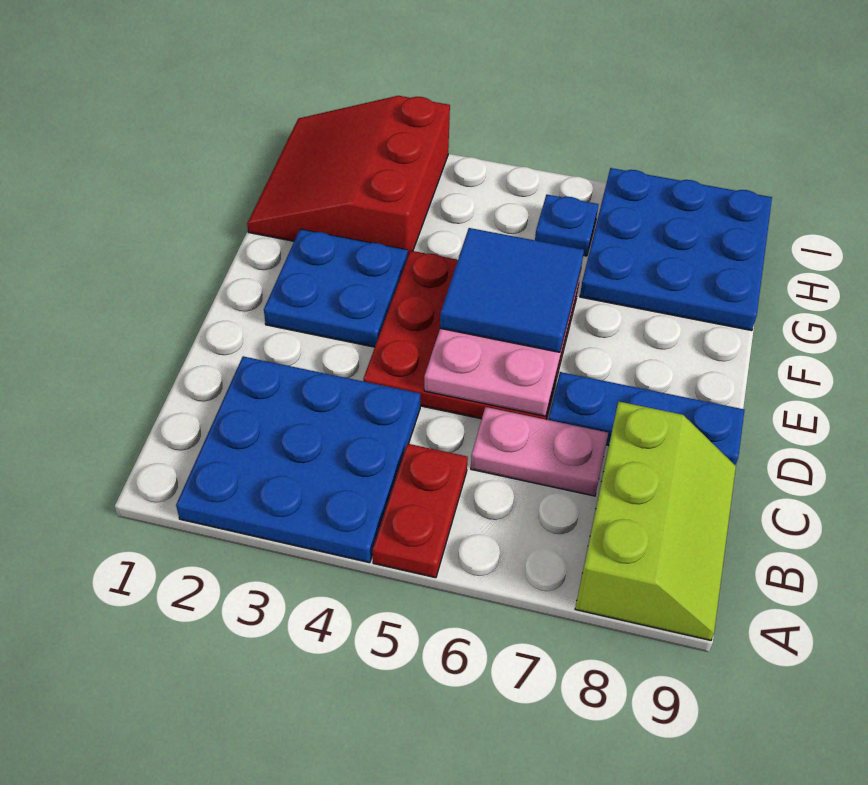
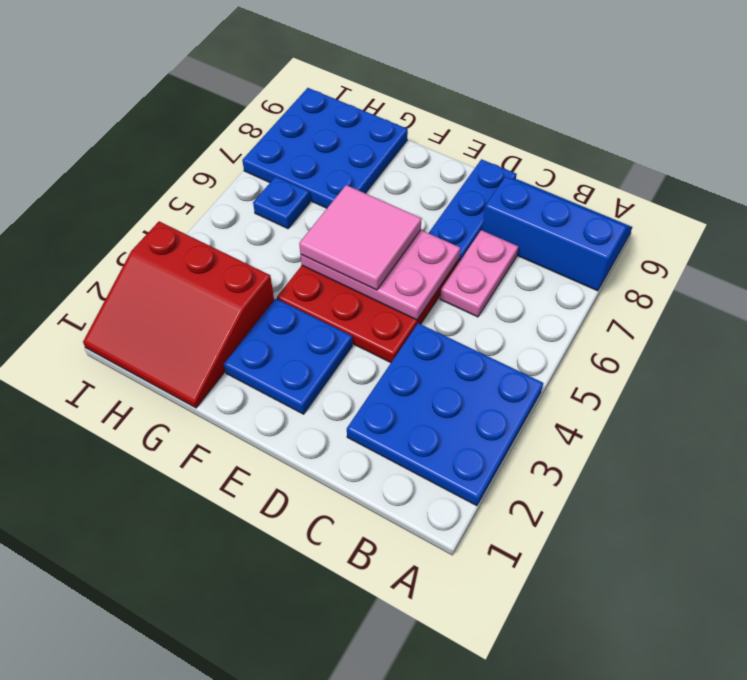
red plate A5:B5 level 1 -> none
lime slope A8:C9 level 1 top 8 -> blue slope A8:C9 level 1 top 8
blue tile E5:F6 level 3 -> pink tile E5:F6 level 3

